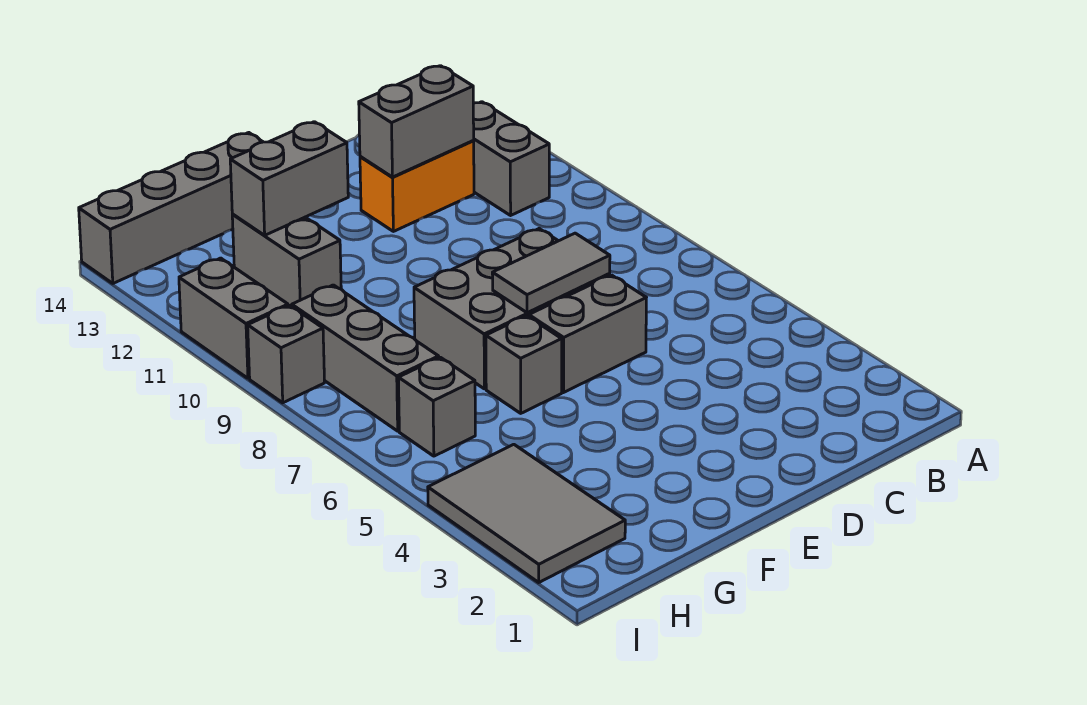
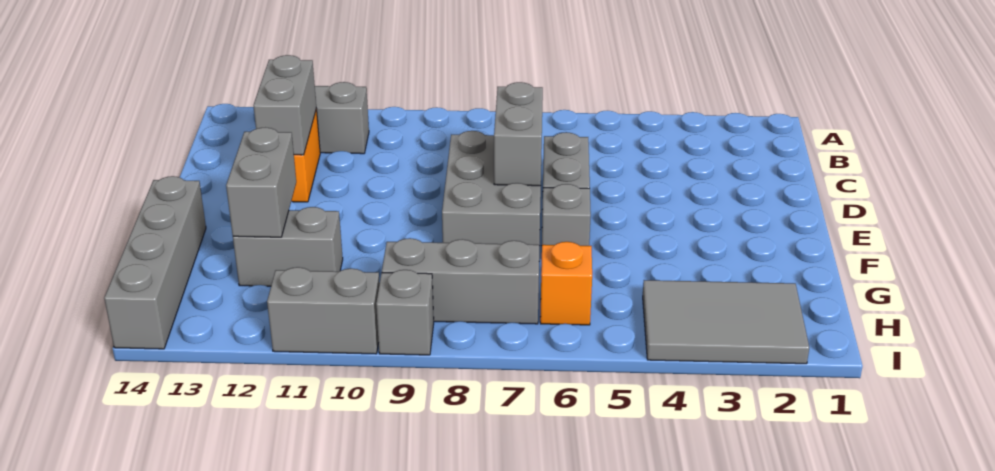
grey tile D7:E7 level 2 -> grey brick D7:E7 level 2
grey brick H6 level 1 -> orange brick H6 level 1

